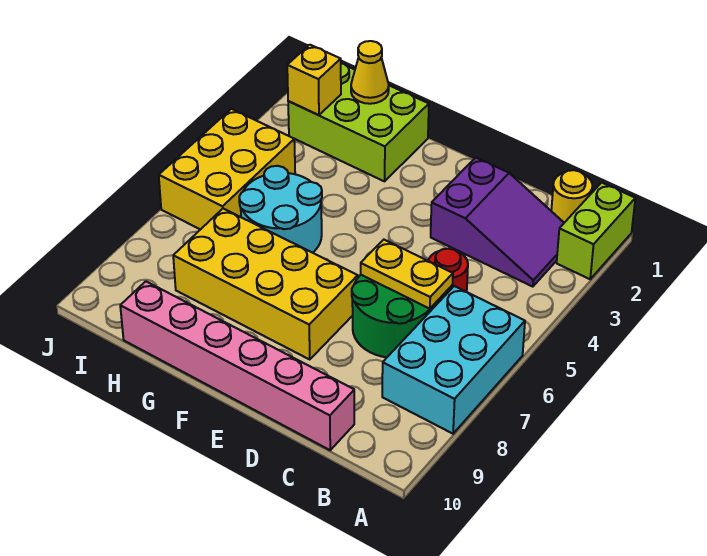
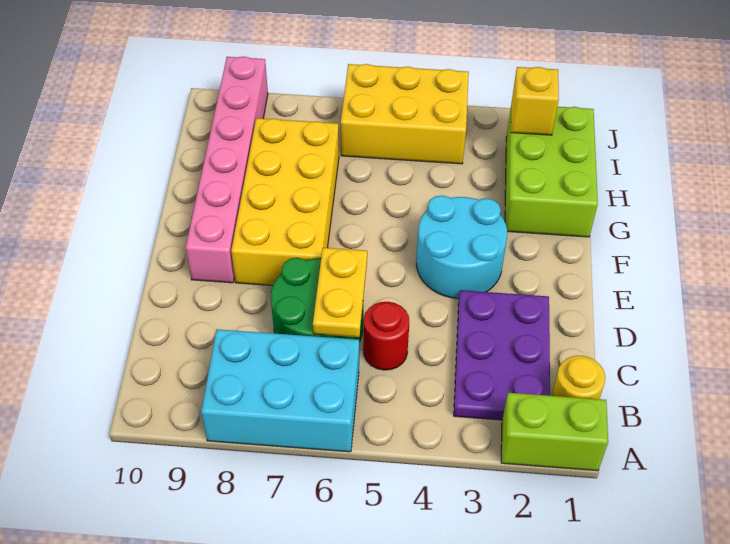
purple slope B2:D3 level 1 top D -> purple plate B2:D3 level 1
pink brick C10:H10 level 1 -> pink brick E9:J9 level 1
cyan round brick G5:H6 level 1 -> cyan round brick E3:F4 level 1
yellow cone H1 level 2 -> none

